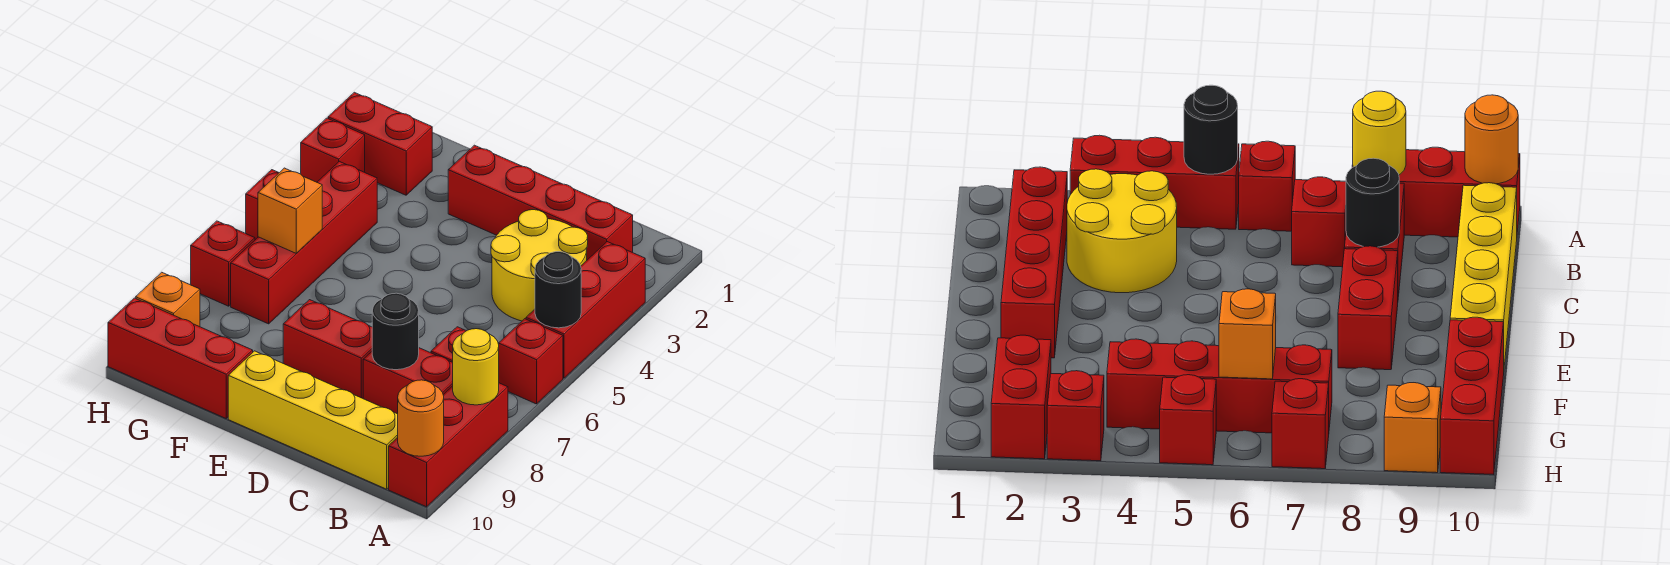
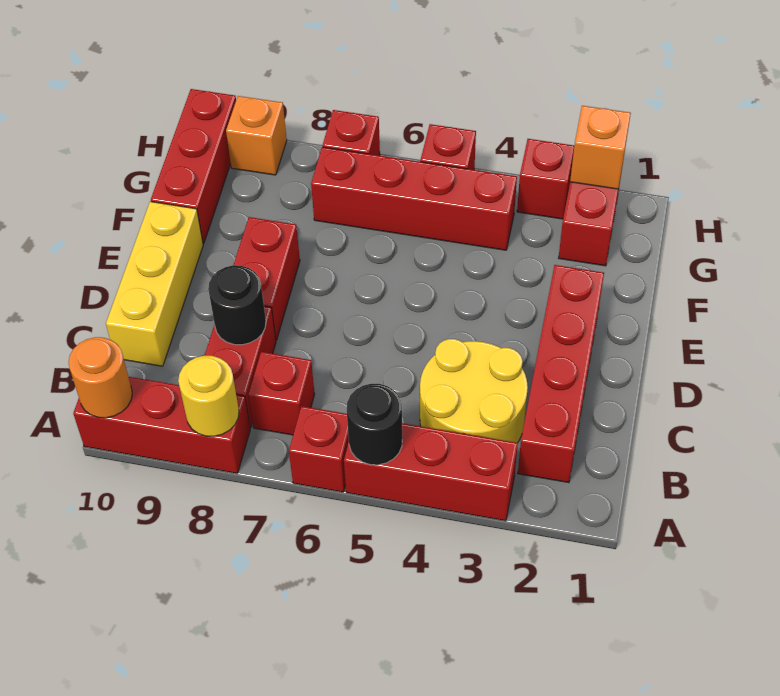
yellow brick B10:E10 level 1 -> yellow brick C10:E10 level 1
orange brick G6 level 2 -> orange brick H2 level 2

